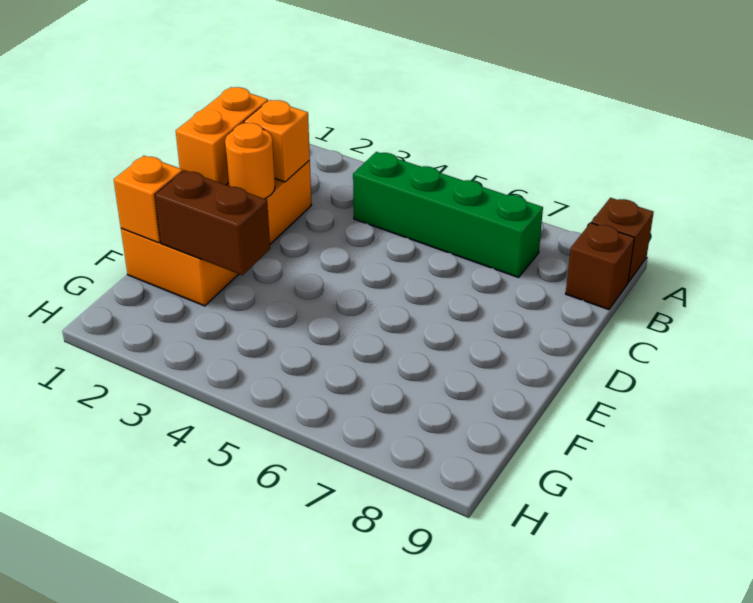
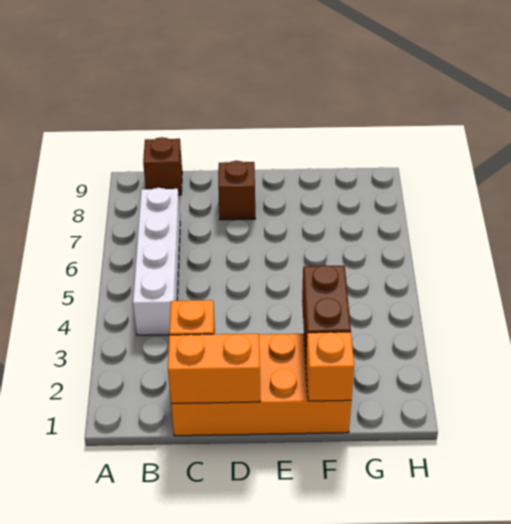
brown brick A9 level 1 -> brown brick D8 level 1
green brick B4:B7 level 1 -> white brick B4:B7 level 1
orange round brick D2 level 2 -> none

